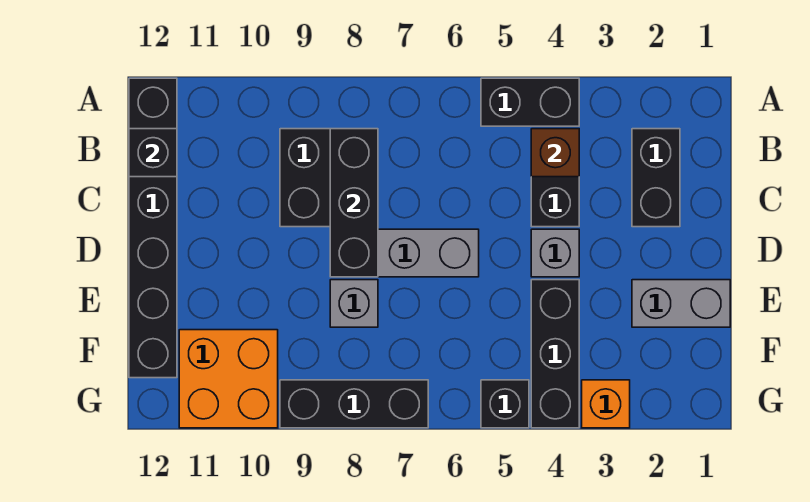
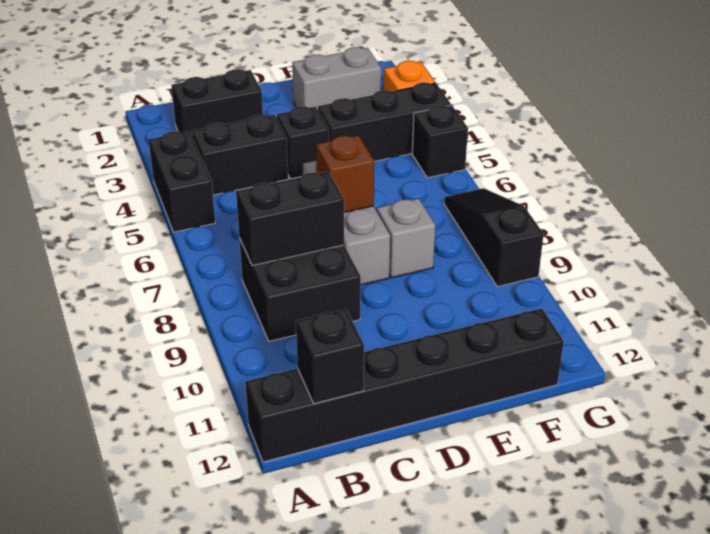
brown brick B4 level 2 -> brown brick D7 level 2
black brick B8:D8 level 2 -> black brick B8:C8 level 2
grey brick D4 level 1 -> black brick D4 level 1
grey brick E1:E2 level 1 -> grey brick E2:F2 level 1
orange brick F10:G11 level 1 -> none
black brick G7:G9 level 1 -> black slope G7:G9 level 1 top 9

